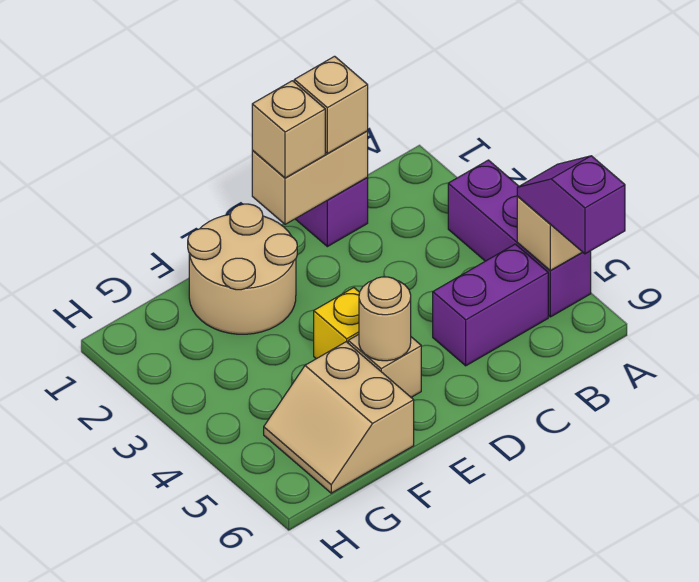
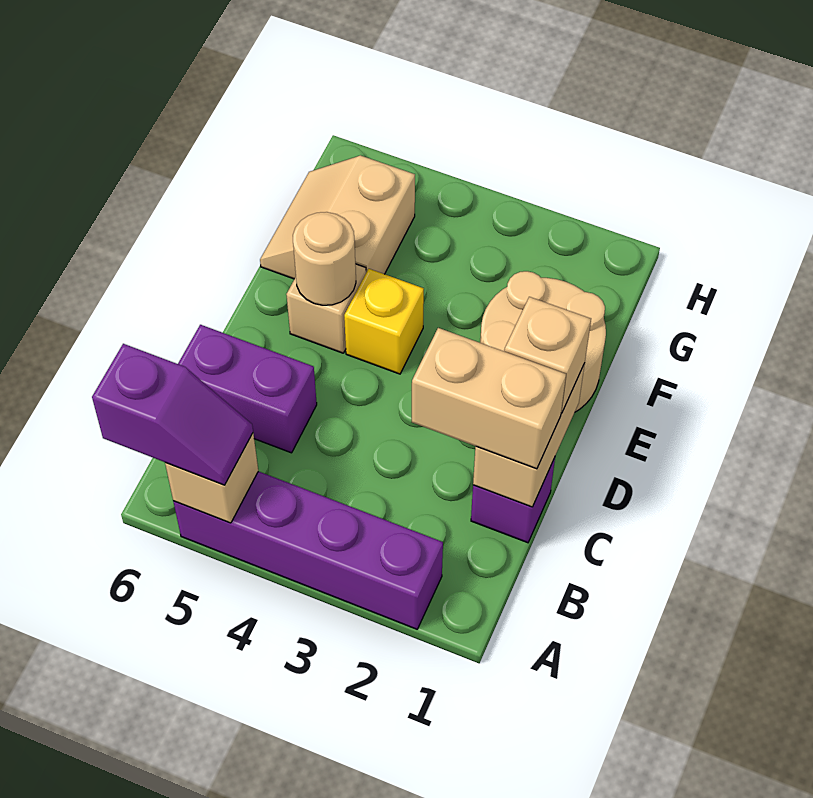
purple brick A3:A5 level 1 -> purple brick A2:A5 level 1
purple brick B5:C5 level 1 -> purple brick C5:C6 level 1
tan brick C1 level 3 -> tan brick C1:C2 level 3
tan slope F5:G6 level 1 top F -> tan slope F5:G6 level 1 top 5

